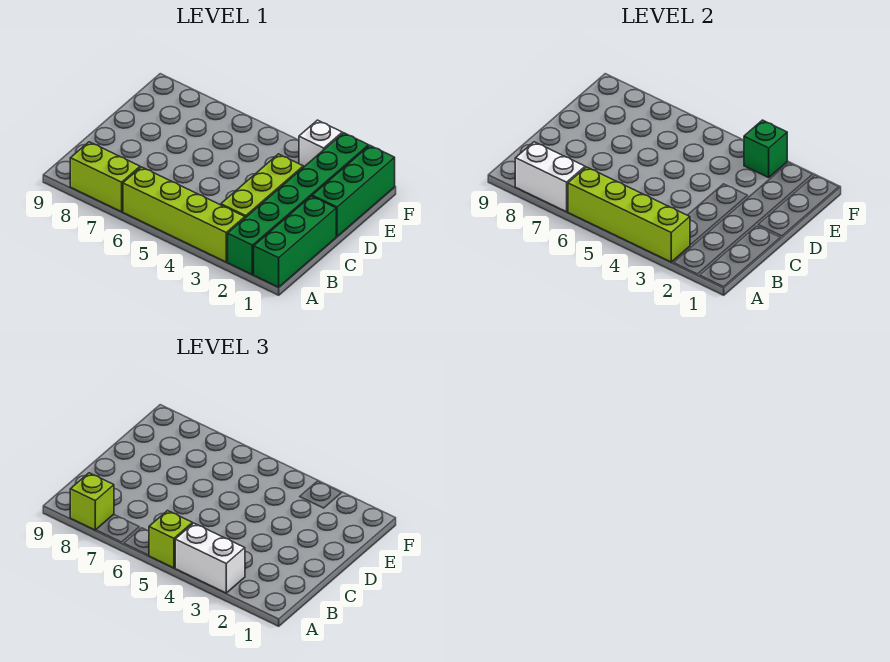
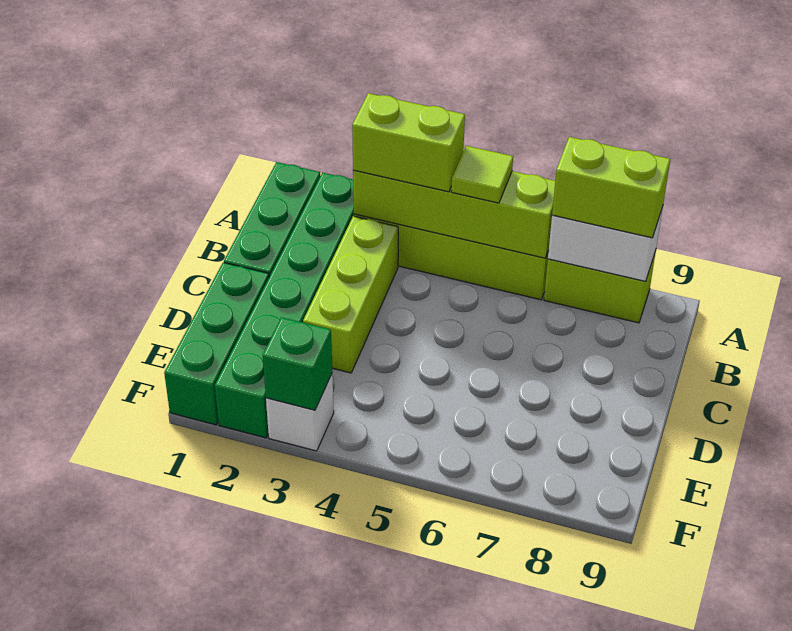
white brick A3:A4 level 3 -> lime brick A3:A4 level 3
lime brick A5 level 3 -> lime tile A5 level 3
lime brick A8 level 3 -> lime brick A7:A8 level 3

